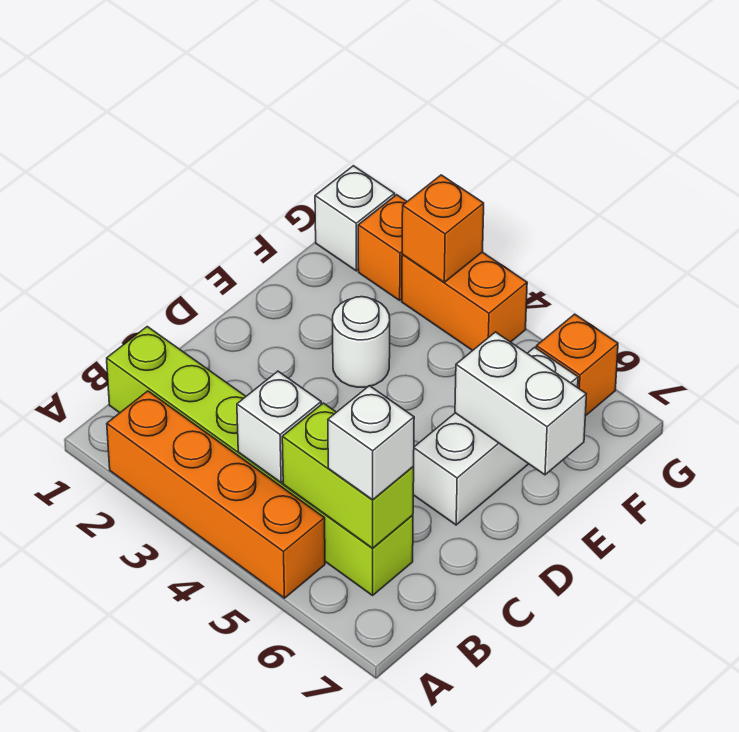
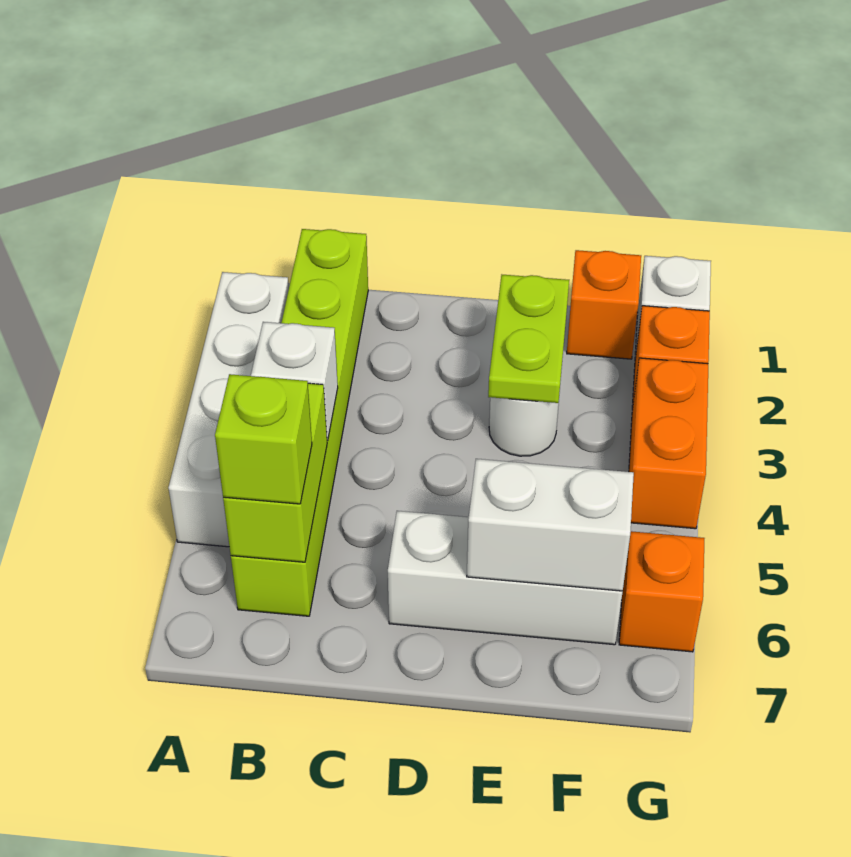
orange brick A2:A5 level 1 -> white brick A2:A5 level 1
white brick B6 level 3 -> lime brick B6 level 3
none -> lime plate E2:E3 level 2
white brick E6:E7 level 2 -> white brick E6:F6 level 2
orange brick G3 level 2 -> orange brick F1 level 1

